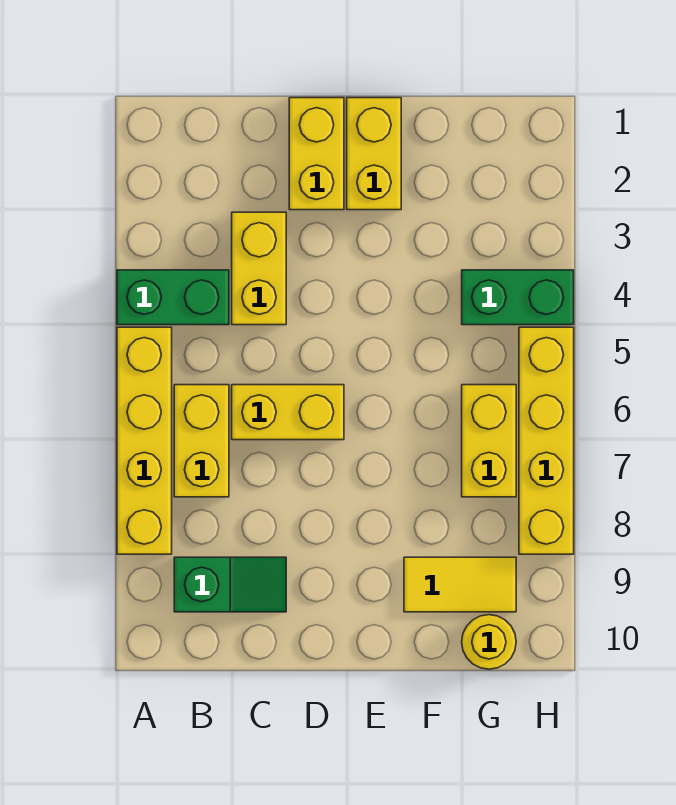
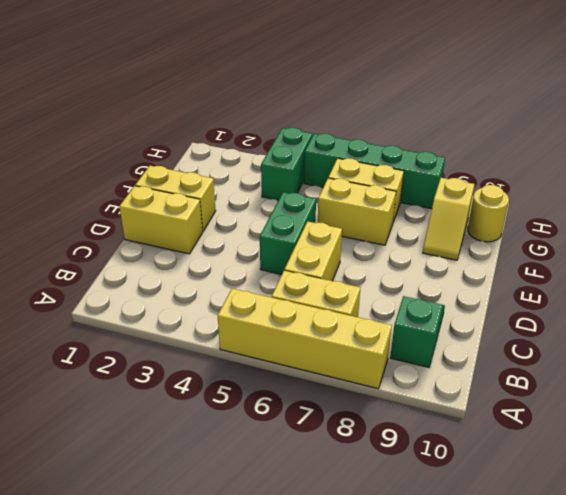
green brick A4:B4 level 1 -> green brick D5:E5 level 1
yellow brick C3:C4 level 1 -> yellow brick F6:F7 level 1
yellow tile F9:G9 level 1 -> yellow slope F9:G9 level 1 top G
yellow brick H5:H8 level 1 -> green brick H5:H8 level 1

